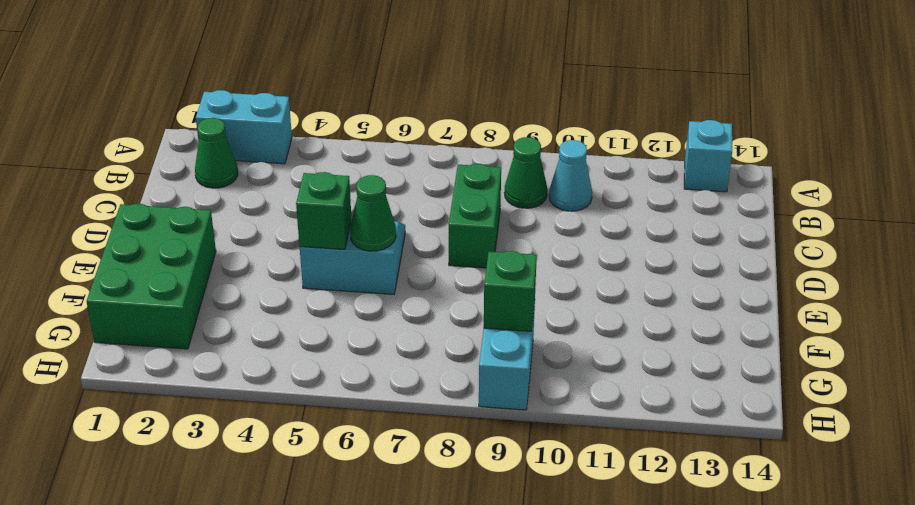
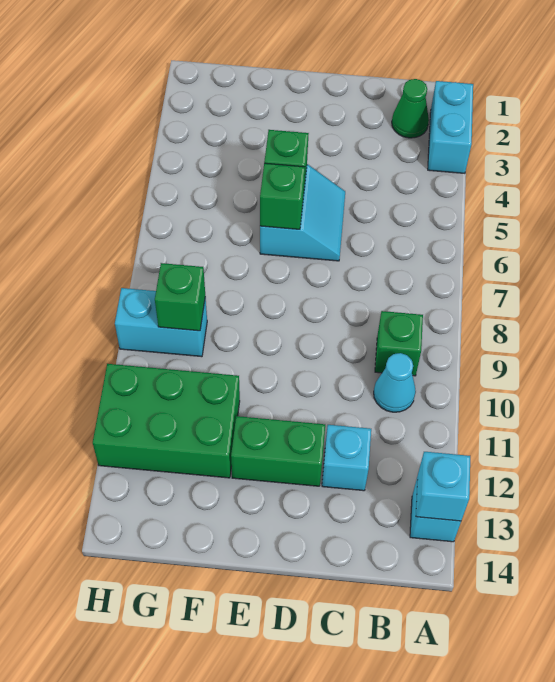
none -> cyan brick A13 level 2
green cone B9 level 1 -> green brick B9 level 1
green brick C8:D8 level 1 -> green brick D12:E12 level 1
none -> cyan brick C12 level 1
green brick E1:G2 level 1 -> green brick F11:H12 level 1
green cone E6 level 2 -> green brick E6 level 2

